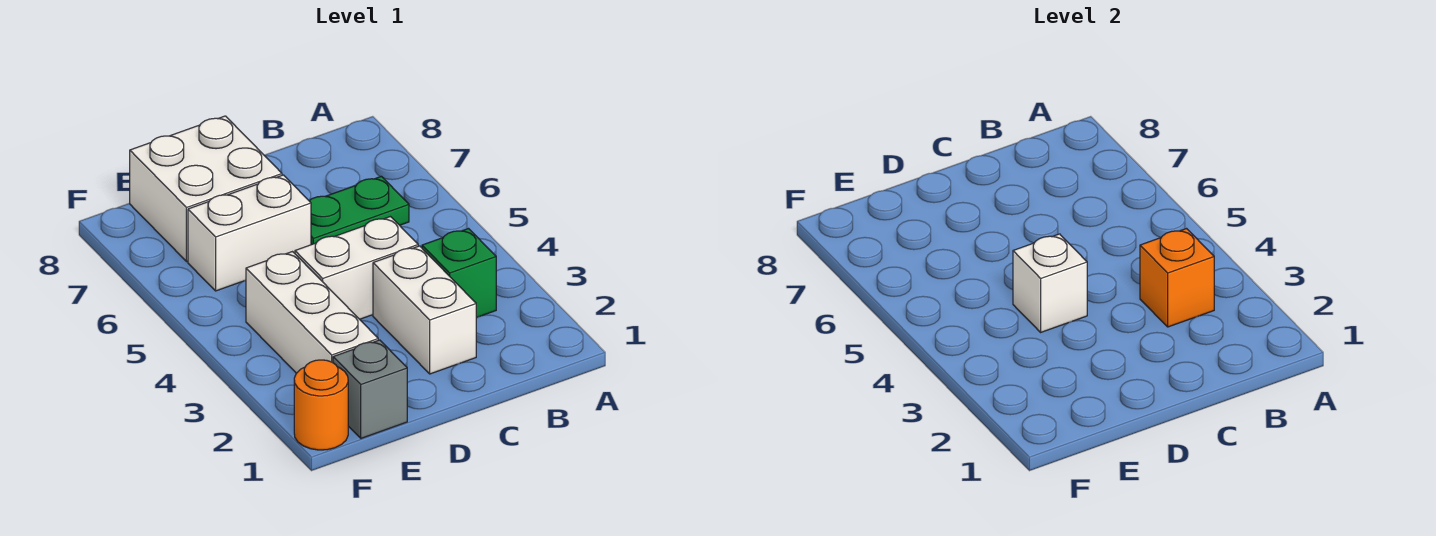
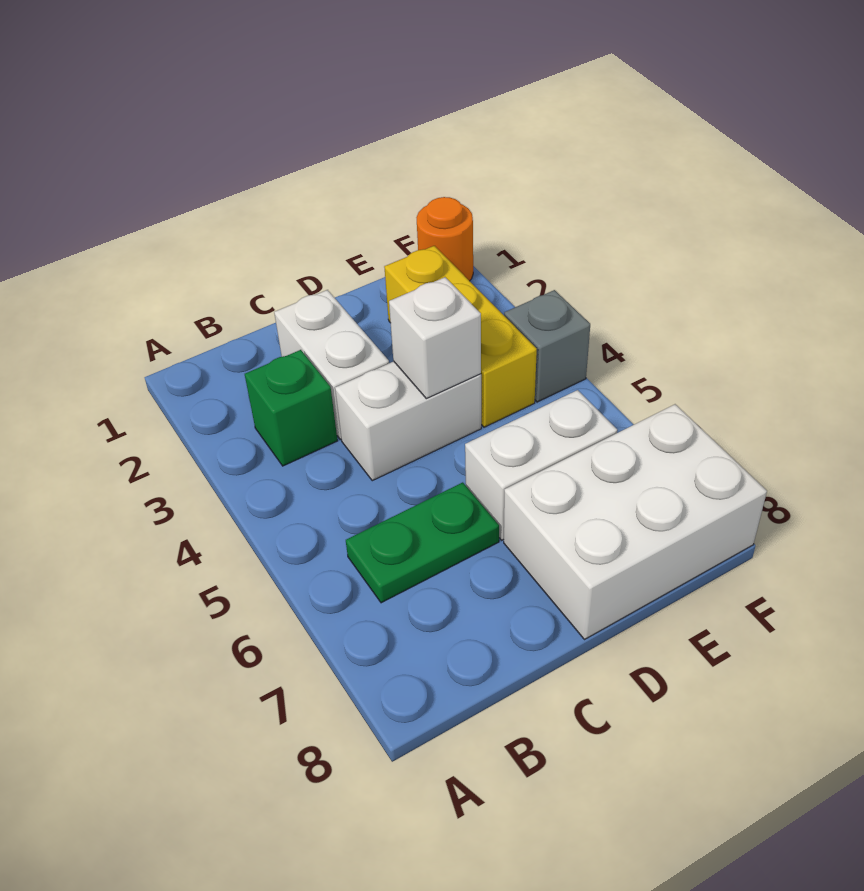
orange brick B3 level 2 -> none
white brick D7:E8 level 1 -> white brick D7:F8 level 1
grey brick E1 level 1 -> grey brick F4 level 1
white brick E2:E4 level 1 -> yellow brick E2:E4 level 1

